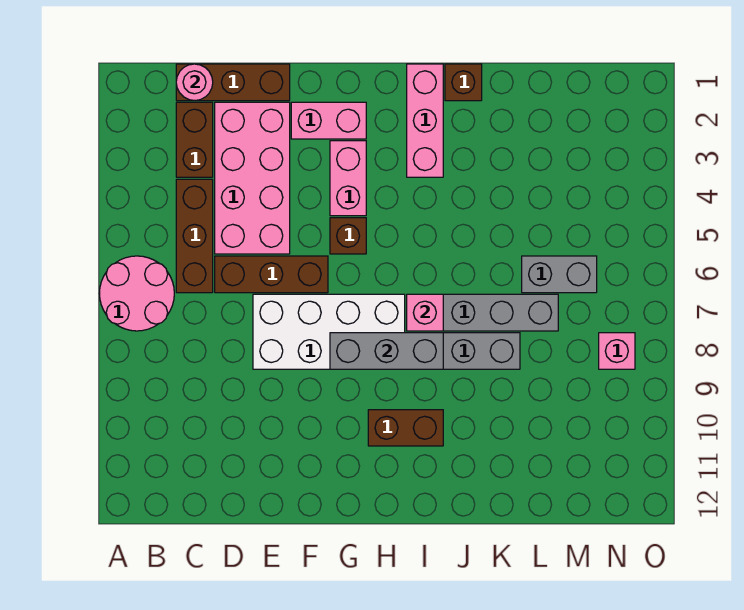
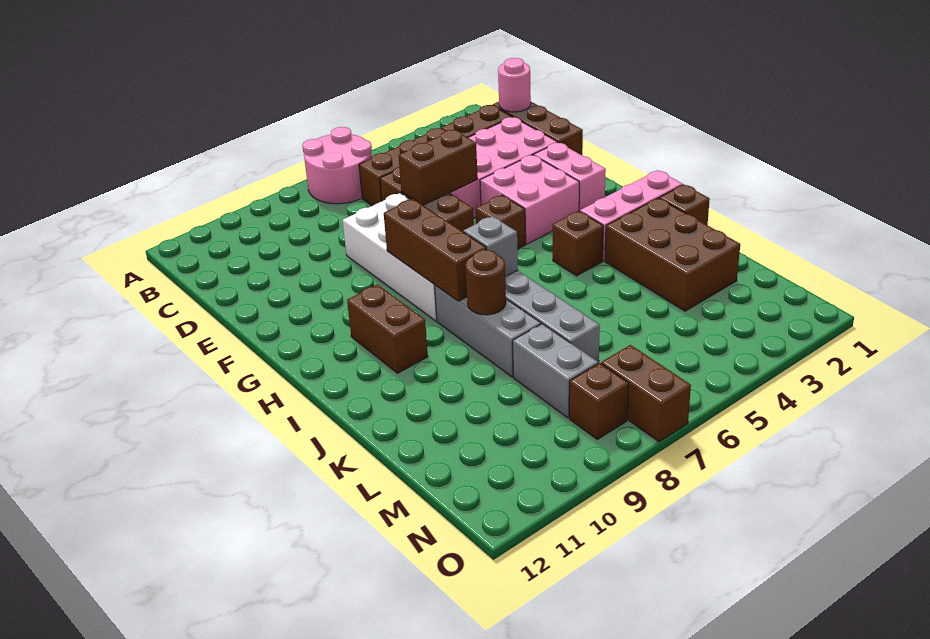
none -> brown brick E5:E6 level 2
pink brick G3:G4 level 1 -> pink brick F3:G4 level 1
grey brick G8:I8 level 2 -> brown brick G8:I8 level 2
none -> brown brick I4 level 1
pink brick I7 level 2 -> grey brick I7 level 2
none -> brown brick J2:L3 level 1
none -> brown round brick J8 level 2
grey brick L6:M6 level 1 -> grey brick L8:M8 level 1
none -> brown brick N7:O7 level 1
pink brick N8 level 1 -> brown brick N8 level 1

